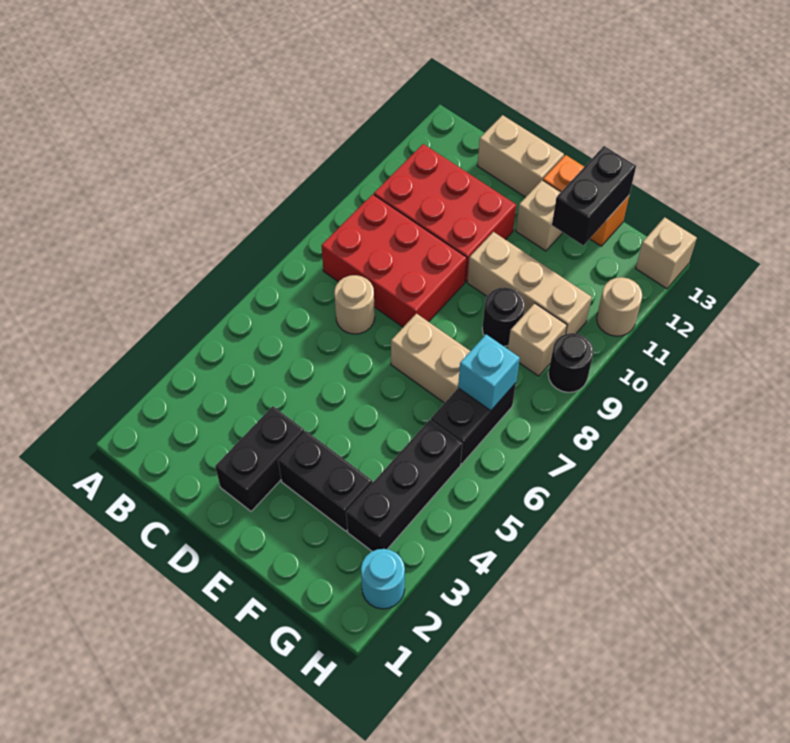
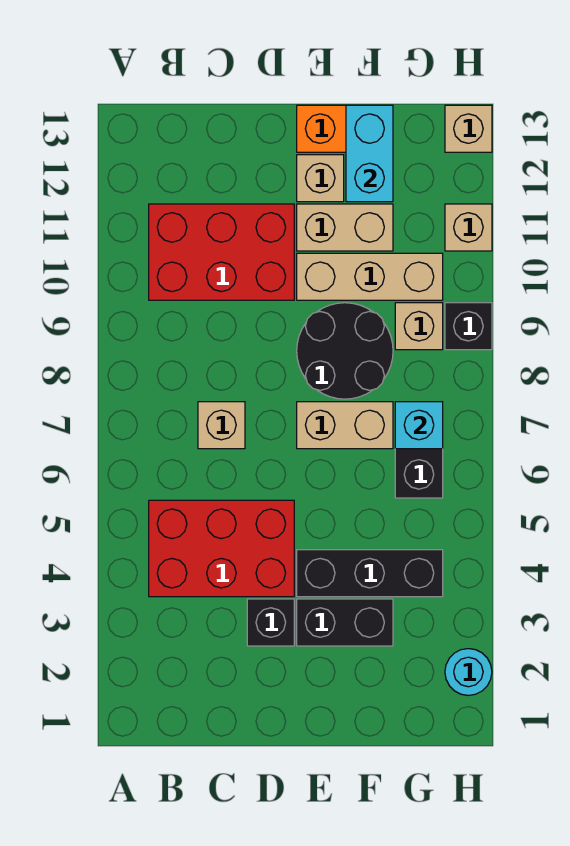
red brick B8:D9 level 1 -> red brick B4:D5 level 1
tan round brick C7 level 1 -> tan brick C7 level 1
tan brick C13:D13 level 1 -> tan brick E11:F11 level 1
black brick D2:D3 level 1 -> black brick D3 level 1
black round brick F9 level 1 -> black round brick E8:F9 level 1
black brick F12:F13 level 2 -> cyan brick F12:F13 level 2
black brick G3:G5 level 1 -> black brick E4:G4 level 1
black round brick H9 level 1 -> black brick H9 level 1
tan round brick H11 level 1 -> tan brick H11 level 1

